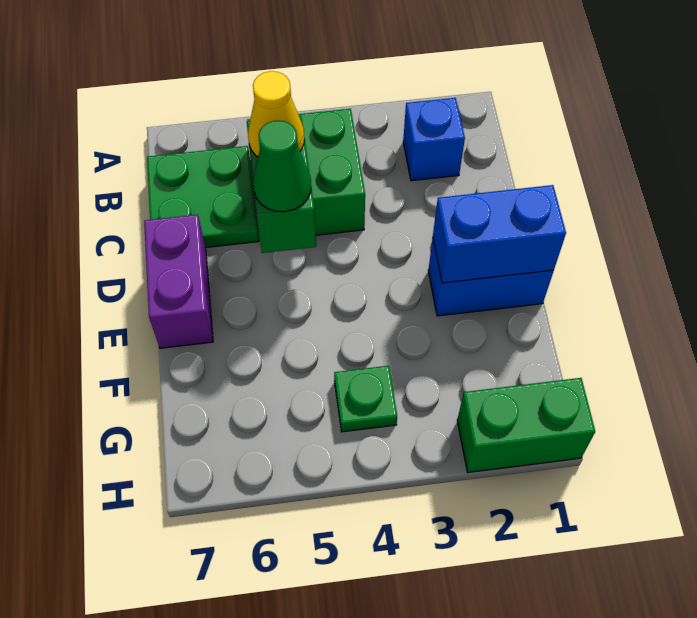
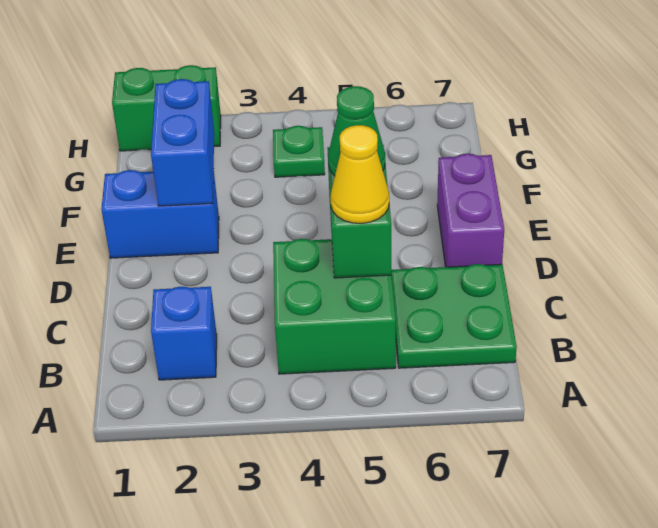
blue brick E1:E2 level 2 -> blue brick E2:F2 level 2

